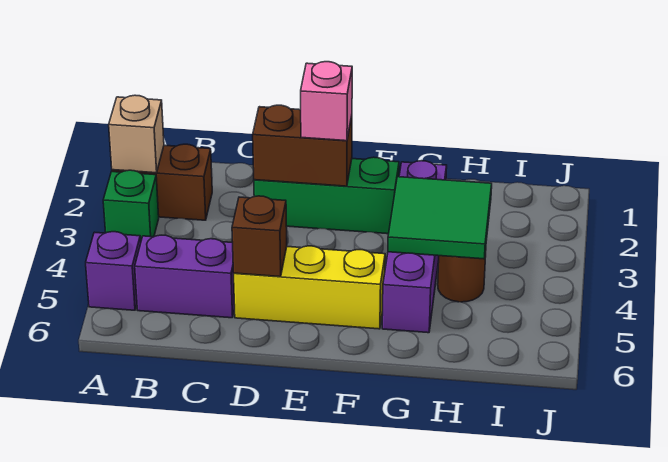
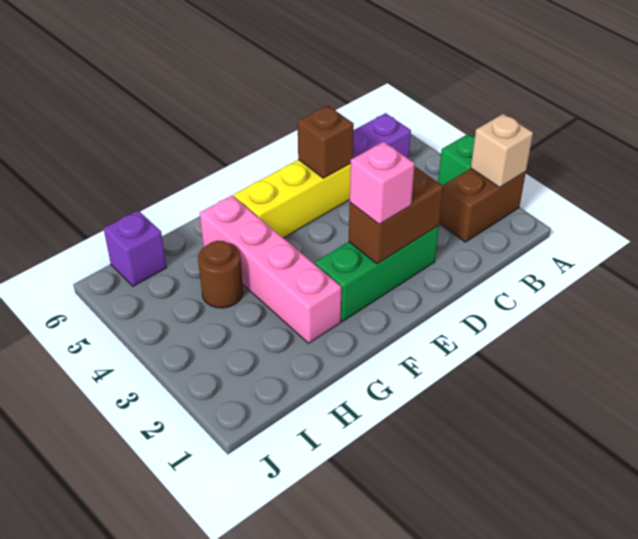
purple brick A5 level 1 -> purple brick I6 level 1
purple brick G2:G5 level 1 -> pink brick G2:G5 level 1
green tile G3:H4 level 2 -> none

